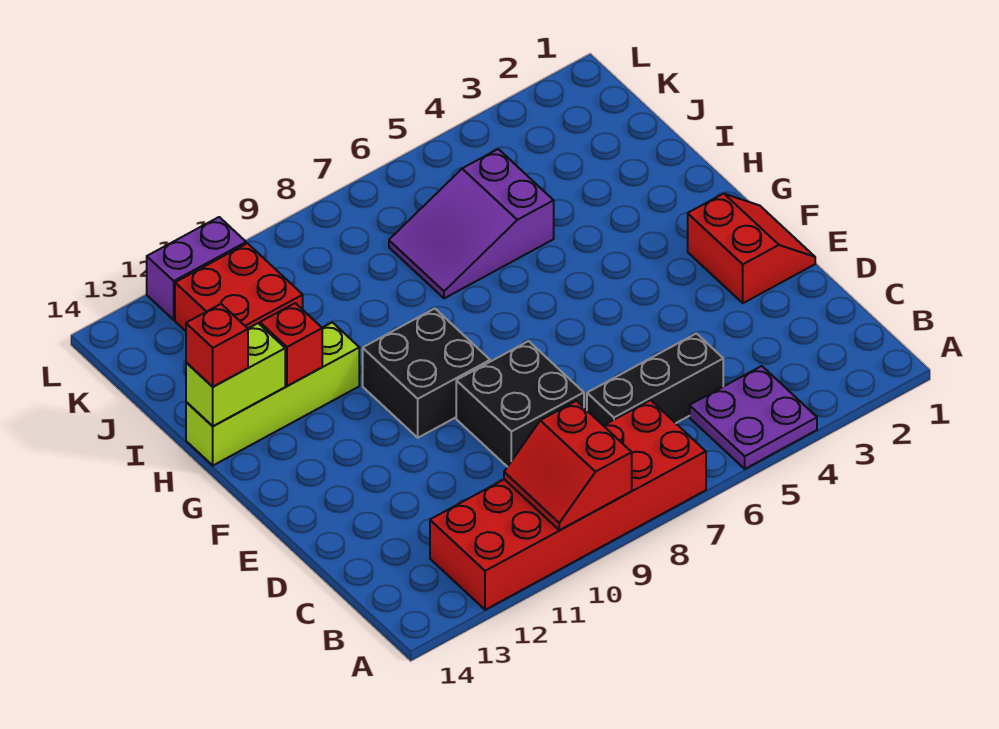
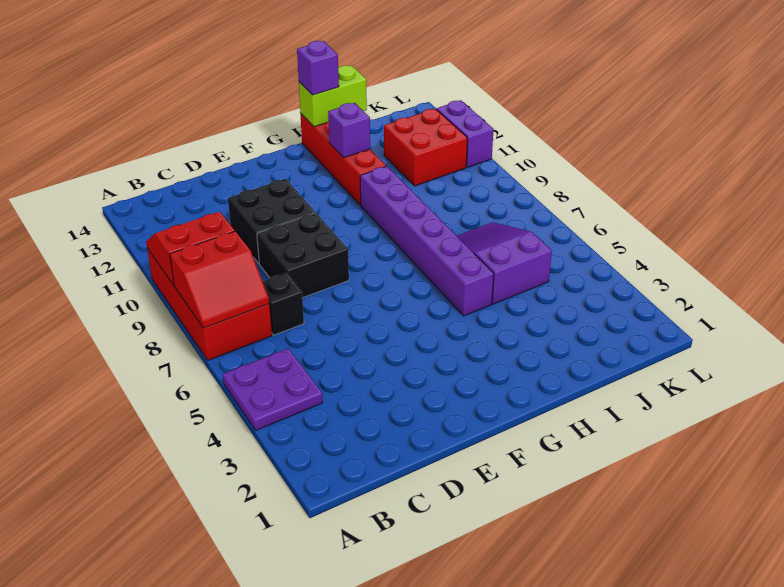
red brick A7:B12 level 1 -> red brick A7:B10 level 1
black brick C5:C7 level 1 -> black brick C7 level 1
red slope E1:F2 level 1 top 2 -> red slope A7:B8 level 2 top 8
black brick F9:G10 level 1 -> black brick D10:E11 level 1
none -> purple brick H5:H10 level 1
lime brick H11:H14 level 1 -> red brick H11:H14 level 1
red brick H12 level 2 -> purple brick H12 level 2
lime brick H13:H14 level 2 -> lime brick H14:I14 level 2
red brick H14 level 3 -> purple brick H14 level 3

